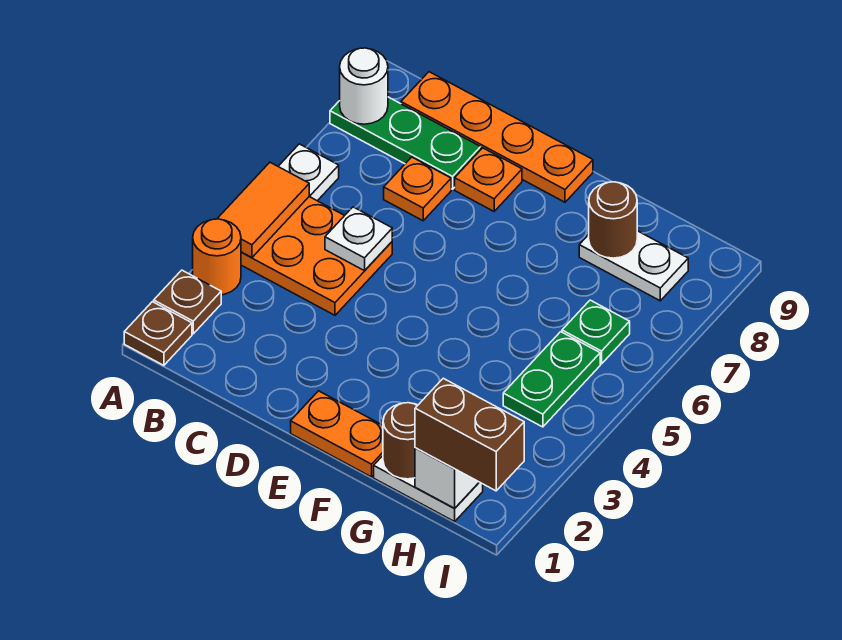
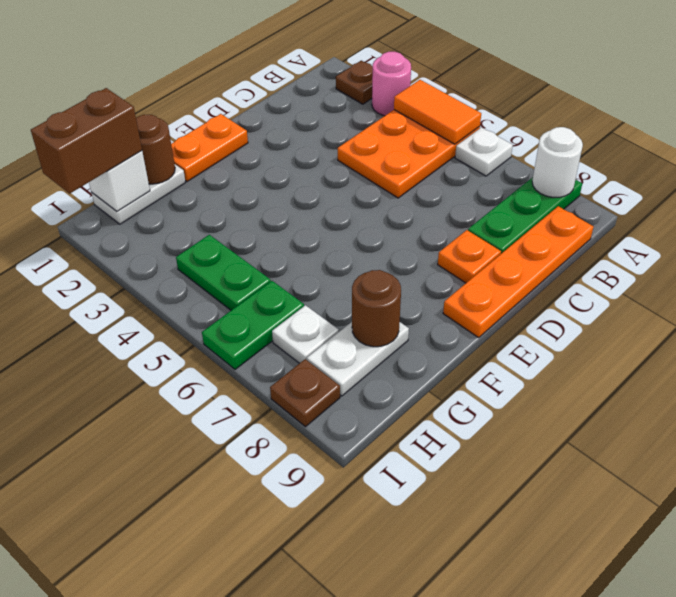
brown plate A1 level 1 -> brown plate I8 level 1
orange round brick A3 level 1 -> pink round brick A3 level 1
white plate C5 level 2 -> white plate H7 level 1
orange plate C7 level 1 -> none
green plate H6 level 1 -> green plate H6:I6 level 1

